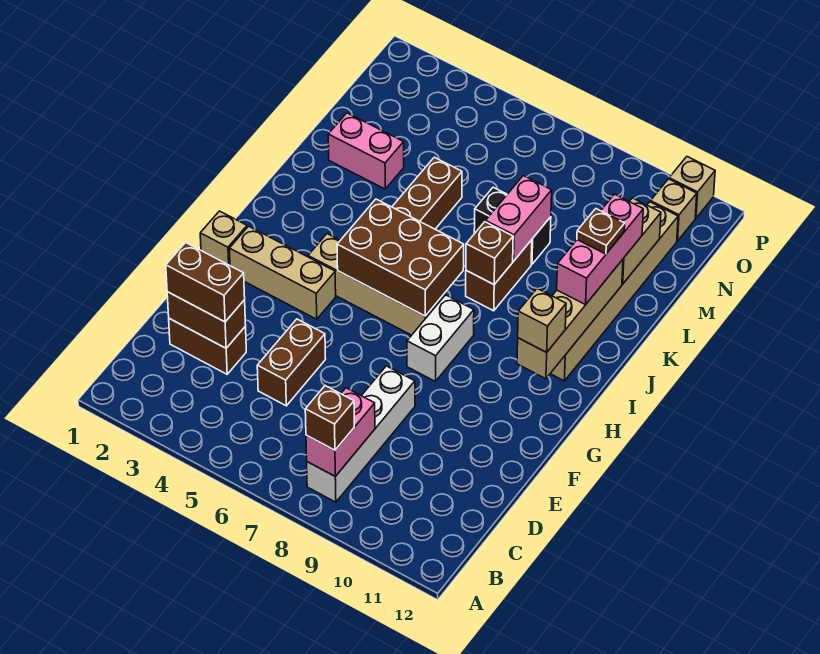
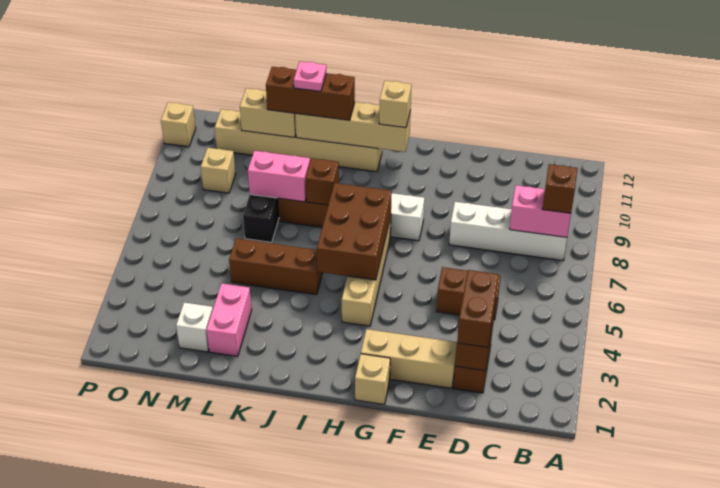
tan brick G2:G4 level 1 -> tan brick E2:G2 level 1
pink brick J11:L11 level 3 -> brown brick J11:L11 level 3
brown plate K11 level 4 -> pink plate K11 level 4
none -> white brick M2 level 1
tan brick O11 level 1 -> tan brick N9 level 1

